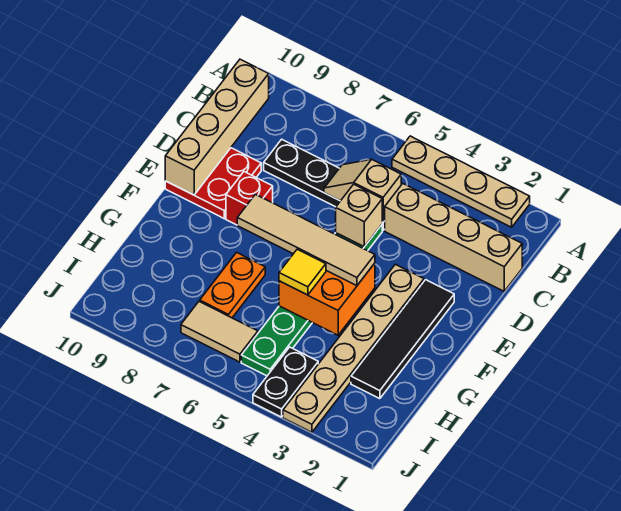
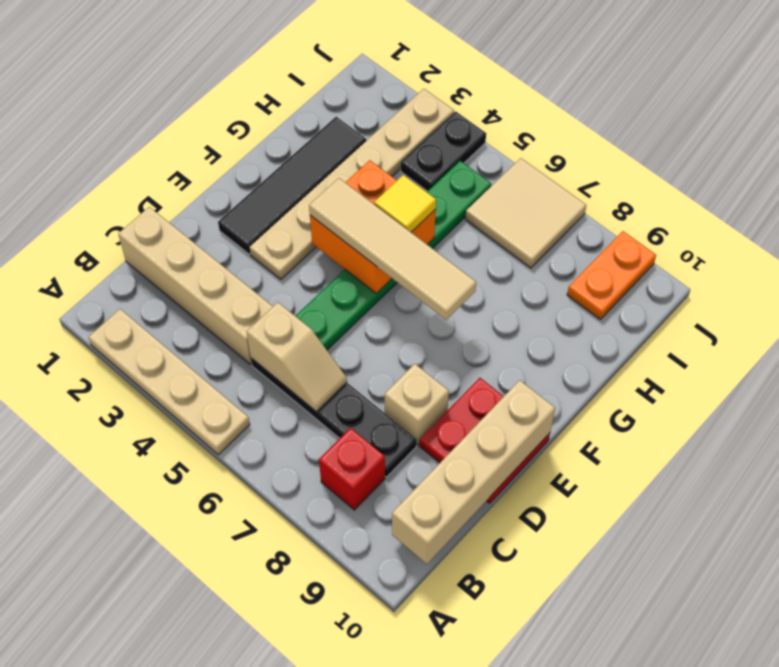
tan brick D5 level 2 -> tan brick D8 level 1
red brick E8 level 1 -> red brick B8 level 1
orange plate G7:H7 level 1 -> orange plate I9:J9 level 1
tan tile I6:I7 level 1 -> tan tile I6:J7 level 1

